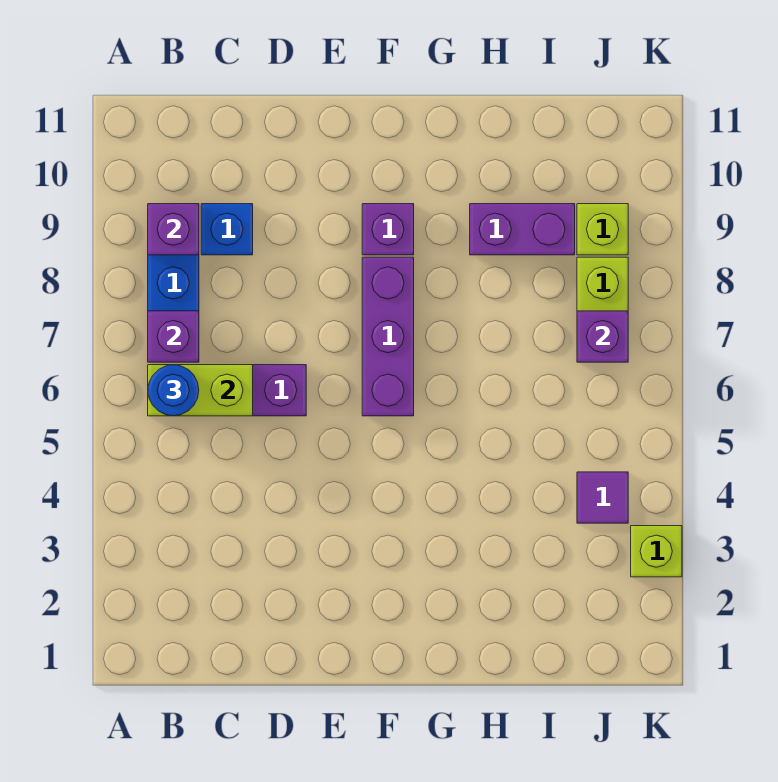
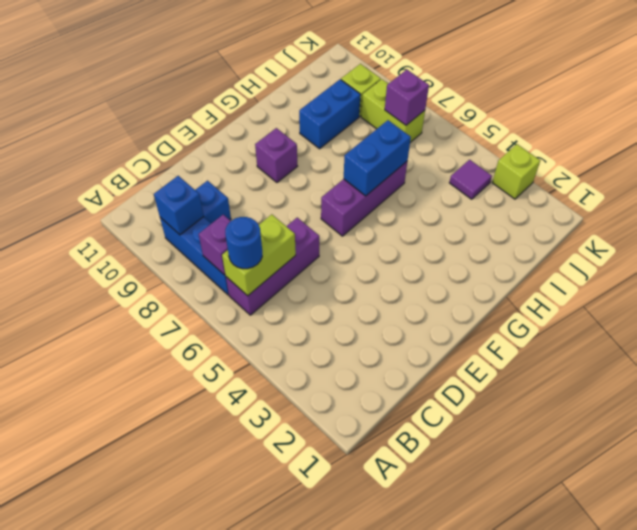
purple brick B9 level 2 -> blue brick B9 level 2
purple brick F6:F8 level 1 -> purple brick F6:H6 level 1
none -> blue brick G6:H6 level 2
purple brick H9:I9 level 1 -> blue brick H9:I9 level 1

